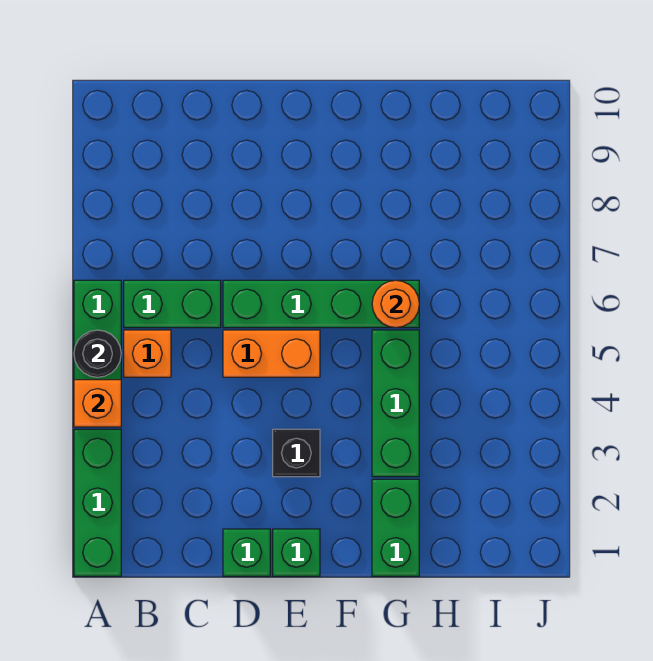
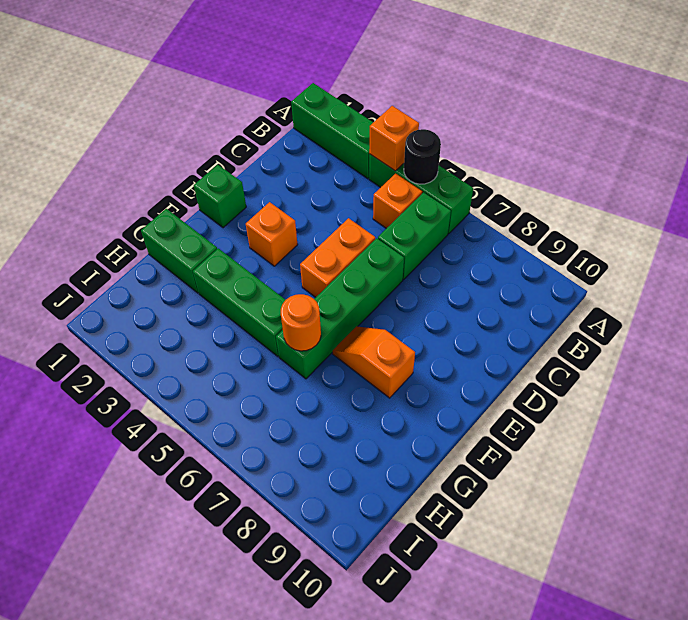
green brick D1 level 1 -> none
black brick E3 level 1 -> orange brick E3 level 1
none -> orange slope F7:F8 level 1 top 8

